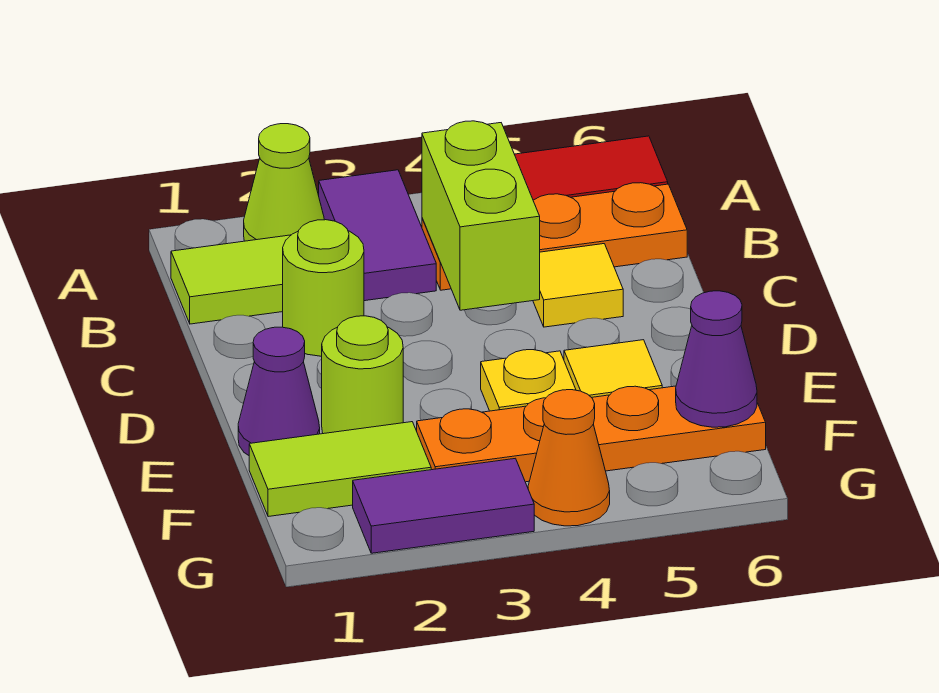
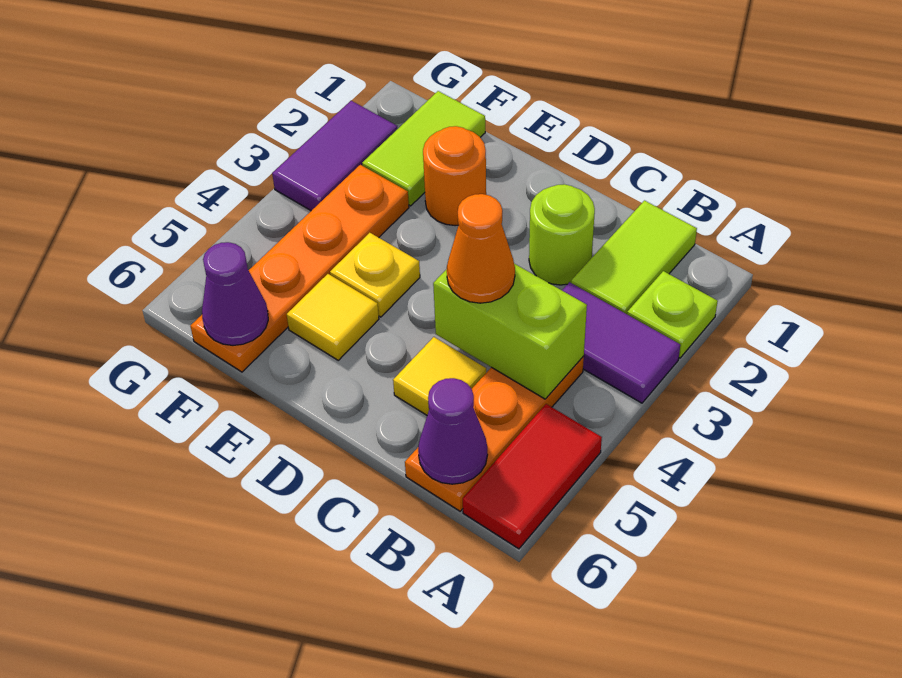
lime cone A2 level 1 -> lime plate A2 level 1
purple cone E1 level 1 -> purple cone B6 level 2
lime round brick E2 level 1 -> orange round brick E2 level 1
orange cone G4 level 1 -> orange cone C4 level 3

